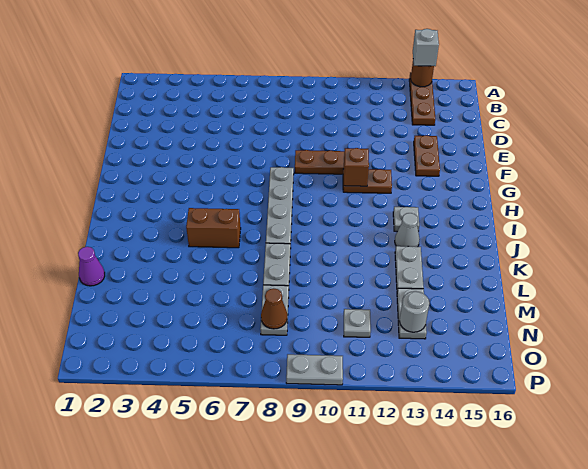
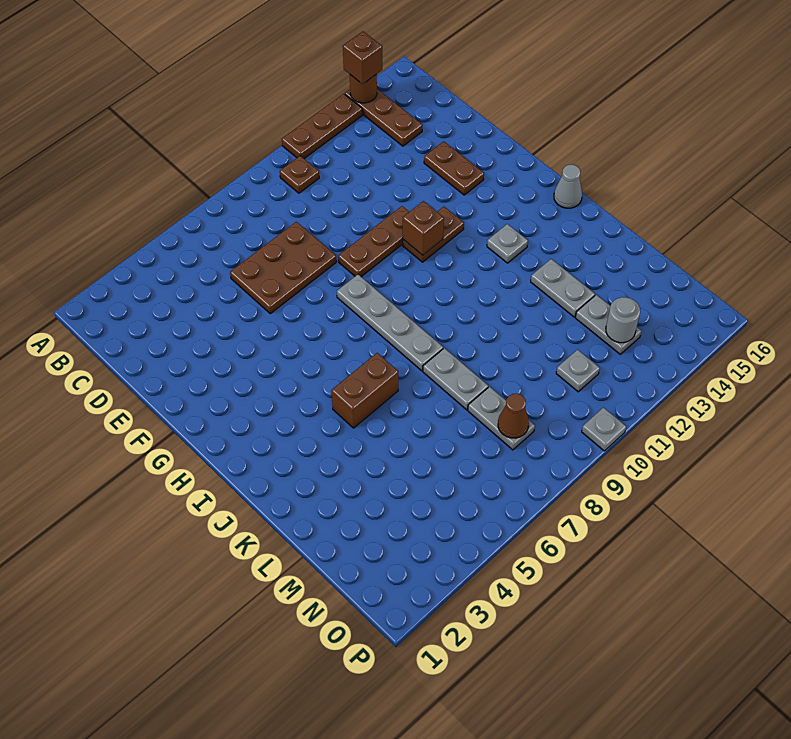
none -> brown plate A11:A13 level 1
grey brick A14 level 3 -> brown brick A14 level 3
none -> brown plate B10 level 1
none -> brown plate D6:E8 level 1
grey cone J13 level 1 -> grey cone I16 level 1
purple cone L1 level 1 -> none
grey plate P9:P10 level 1 -> grey plate P10 level 1

